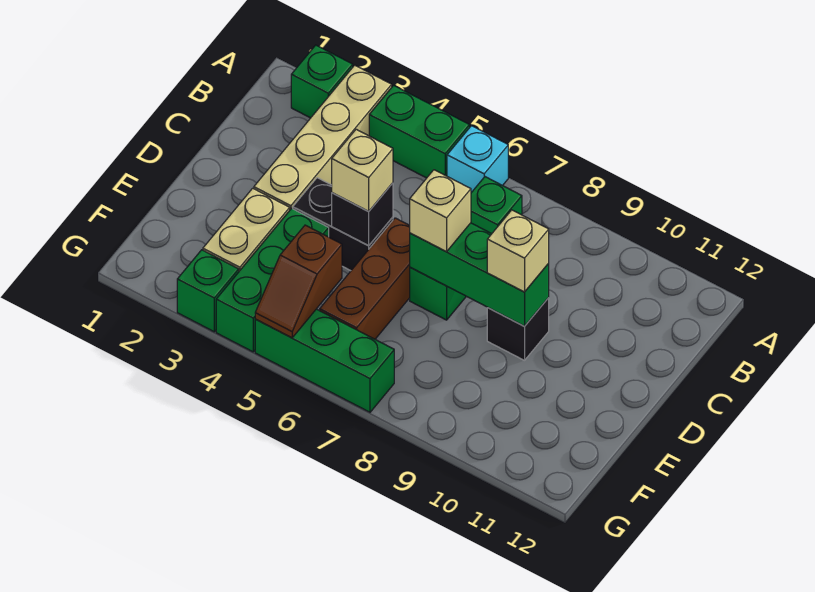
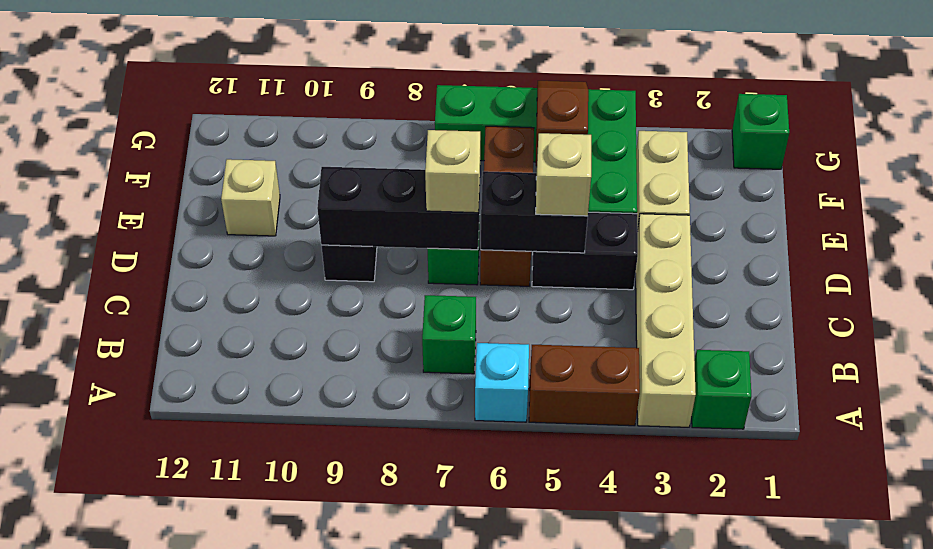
green brick A4:A5 level 1 -> brown brick A4:A5 level 1
black brick D5 level 2 -> black brick D5:D6 level 2
green brick D7:D9 level 2 -> black brick D7:D9 level 2
tan brick D9 level 3 -> tan brick E11 level 1
green brick G3 level 1 -> green brick G1 level 1

